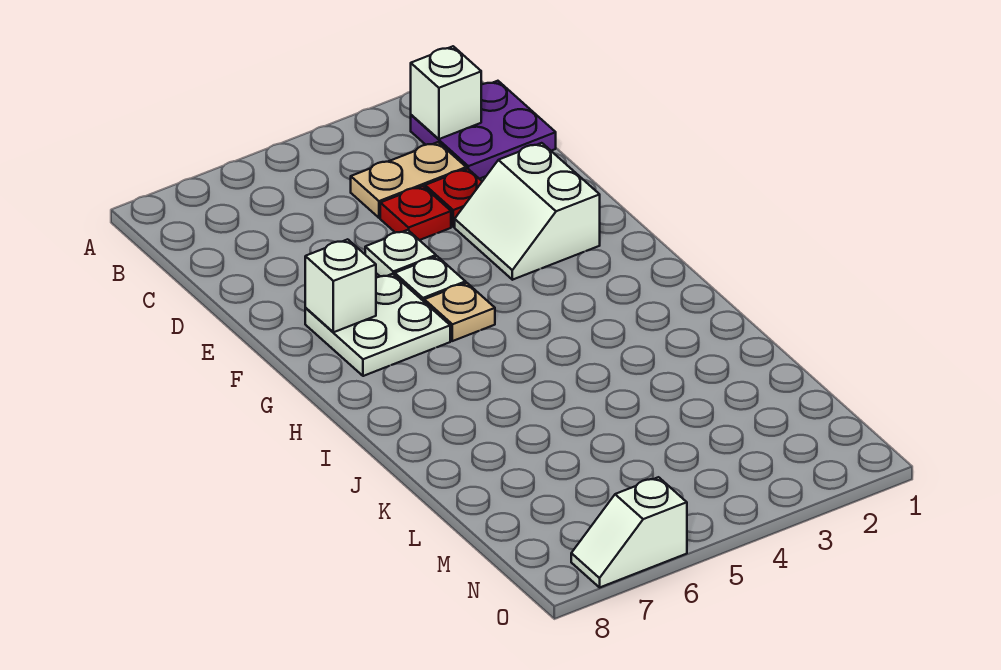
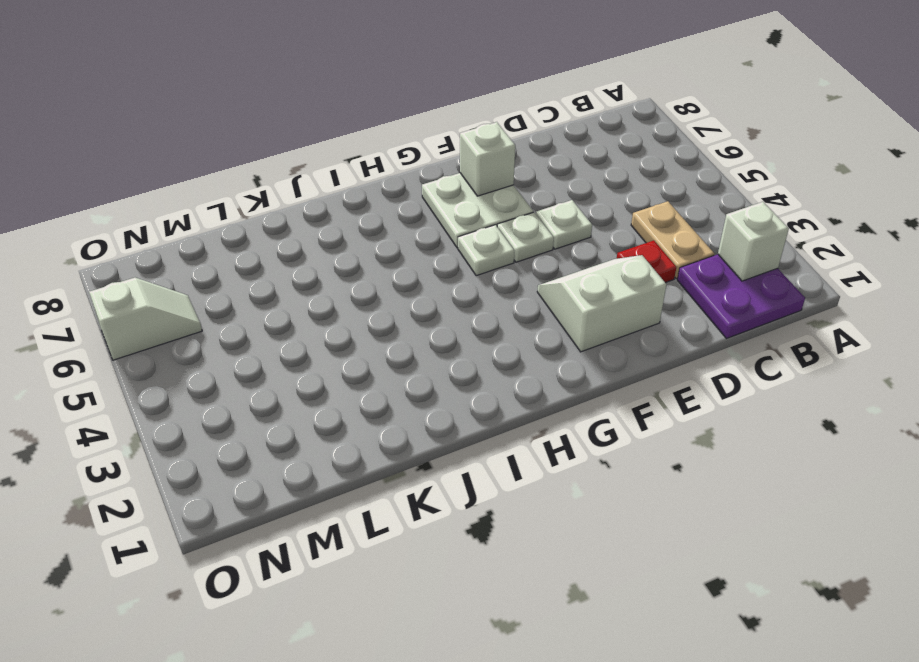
red plate D4 level 1 -> none
tan plate G5 level 1 -> white plate G5 level 1
white slope O6:O7 level 1 top 6 -> white slope N6:O6 level 1 top O

